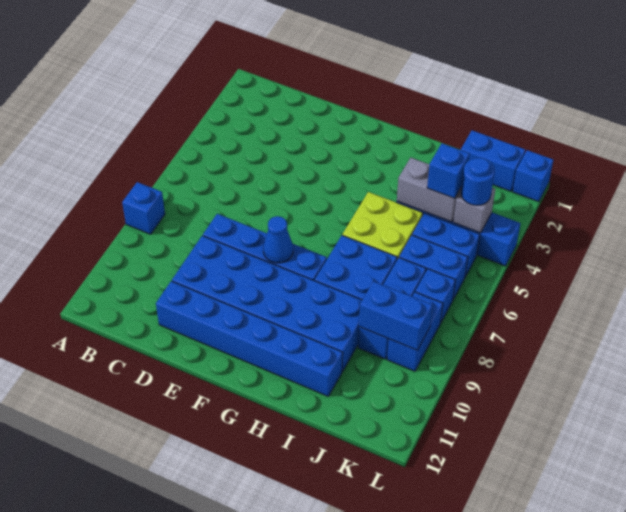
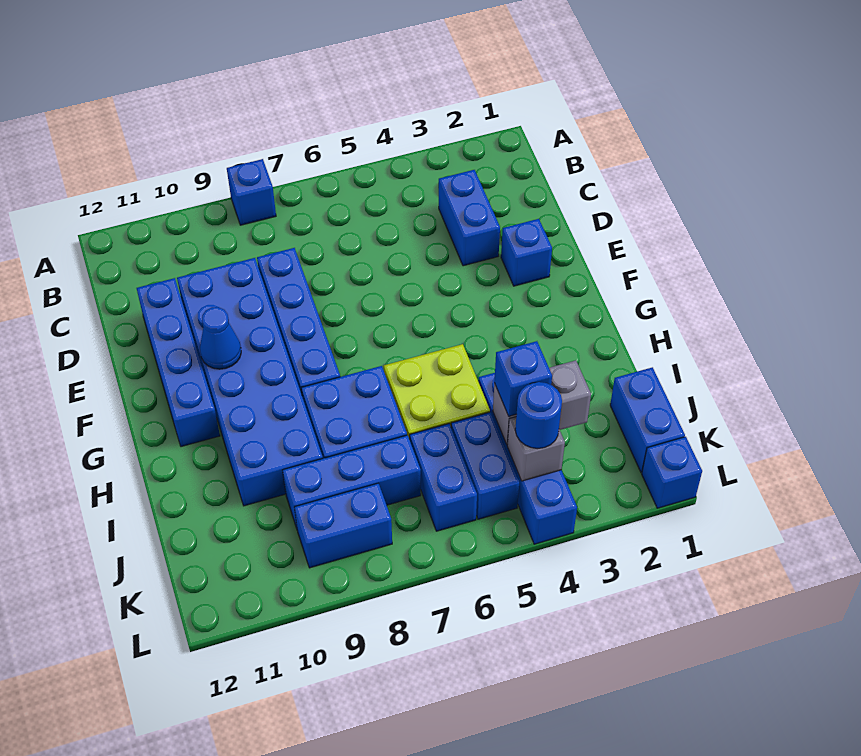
blue brick D11:I11 level 1 -> blue brick D11:G11 level 1
blue cone F8 level 2 -> blue cone F10 level 2
grey brick I4:J4 level 2 -> grey brick J3:J4 level 2
blue brick J9:K9 level 2 -> blue brick C3:D3 level 1
blue brick K7 level 1 -> blue brick E2 level 1

